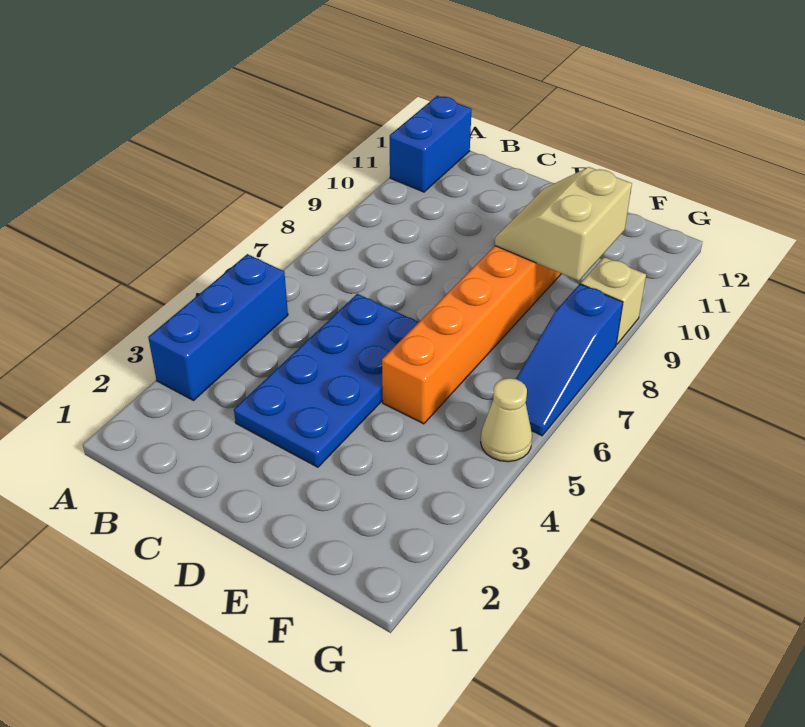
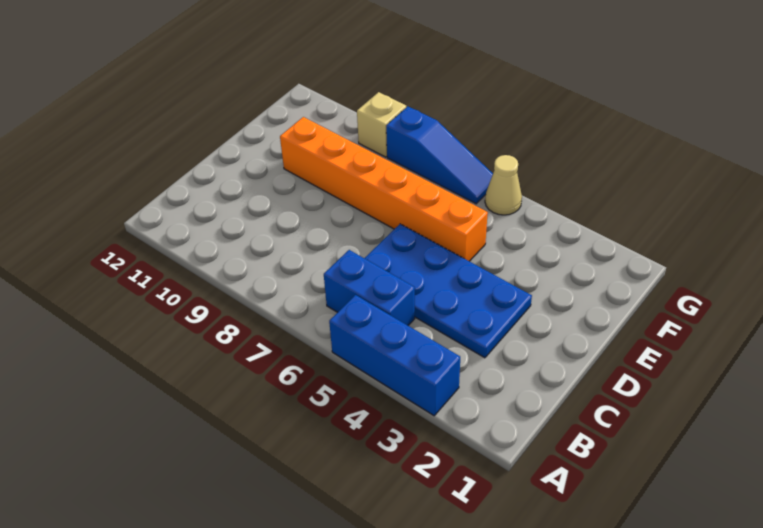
blue brick A11:A12 level 1 -> blue brick B5:B6 level 1
tan slope E9:F10 level 2 top F -> none

